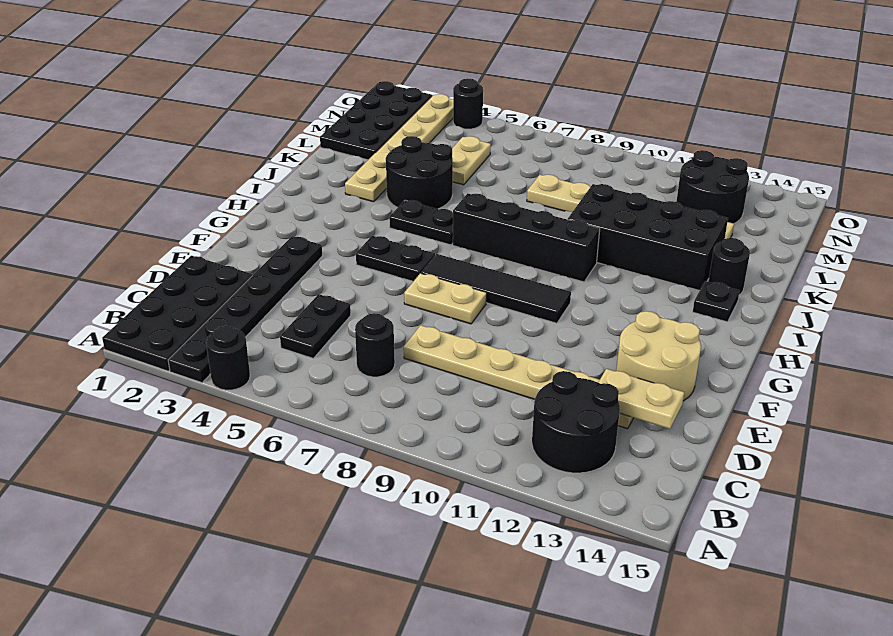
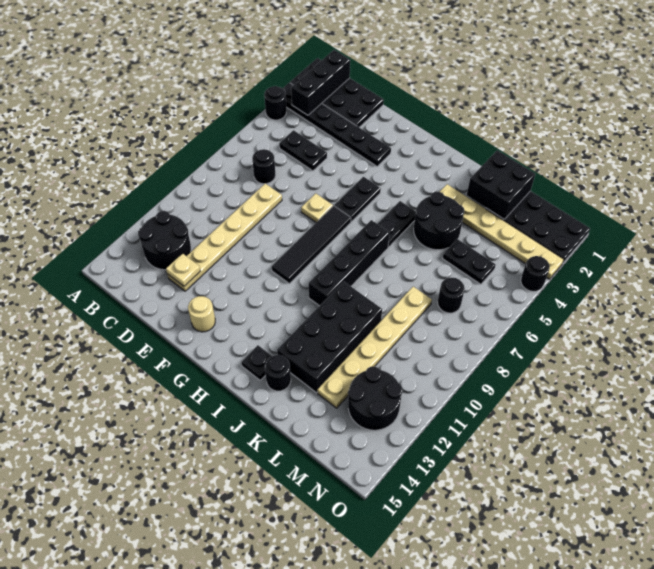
none -> black brick B1:B3 level 2
tan plate D13:D14 level 2 -> tan plate D13 level 2
tan round brick E13:F14 level 1 -> tan round brick F14 level 1
tan plate F7:F8 level 1 -> tan plate F7 level 1
none -> black brick K1:L2 level 2
tan plate L5:M5 level 1 -> black plate L5:M5 level 1
none -> black round brick M7 level 1

